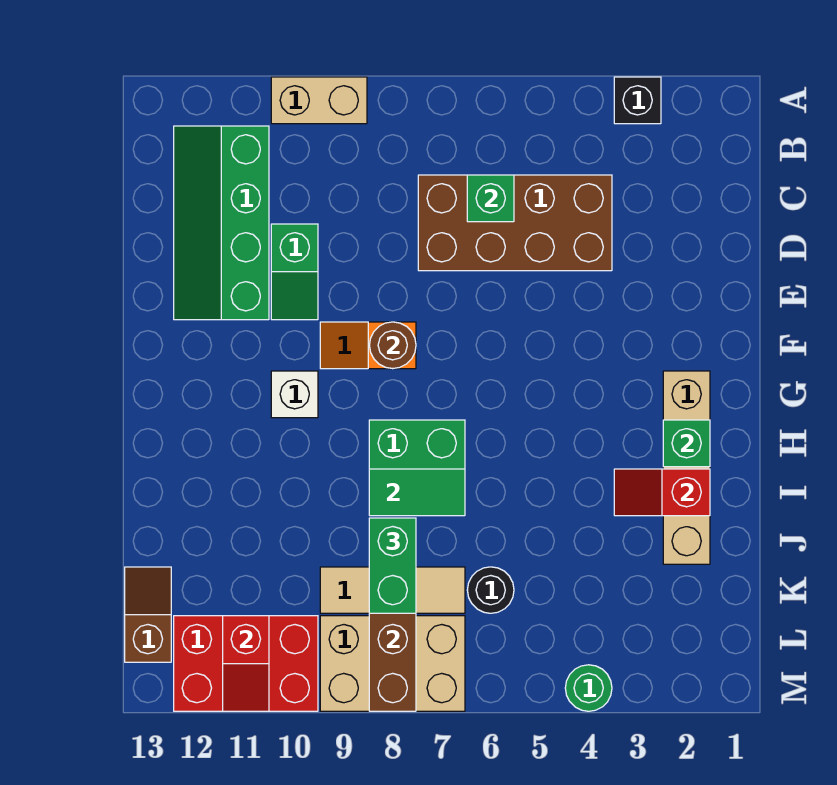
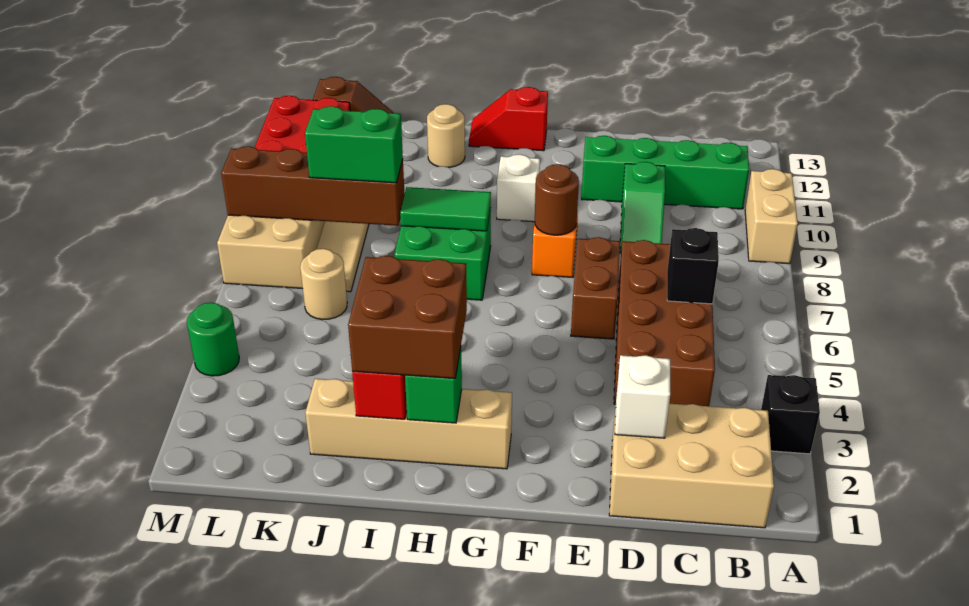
none -> tan brick B1:D2 level 1
green brick C6 level 2 -> black brick C6 level 2
none -> white brick D2 level 2
green slope D10:E10 level 1 top D -> green slope D9:D10 level 1 top 10
none -> brown brick E6:E7 level 1
none -> brown brick H2:I3 level 3
green tile I7:I8 level 2 -> green tile H8:I8 level 2
none -> tan round brick I12 level 1
black round brick K6 level 1 -> tan round brick K6 level 1
red slope L11:M11 level 2 top L -> red slope G13:H13 level 1 top G

